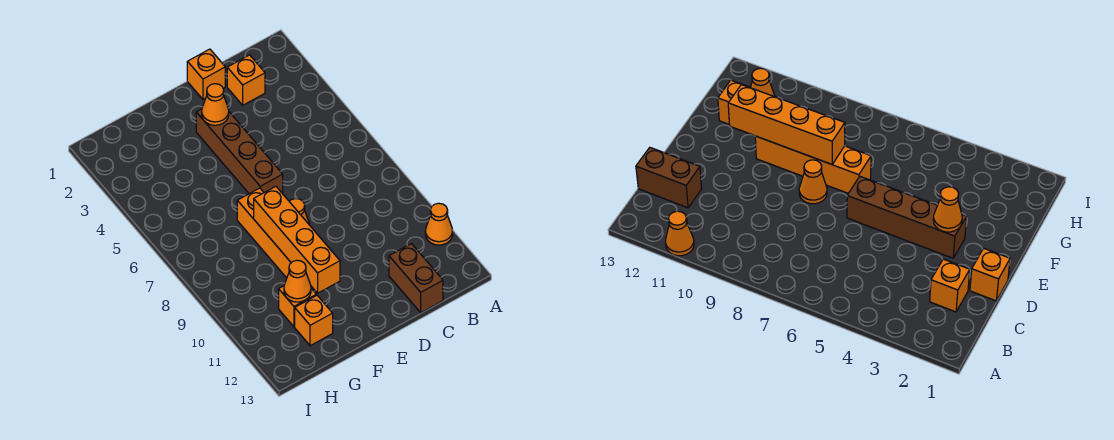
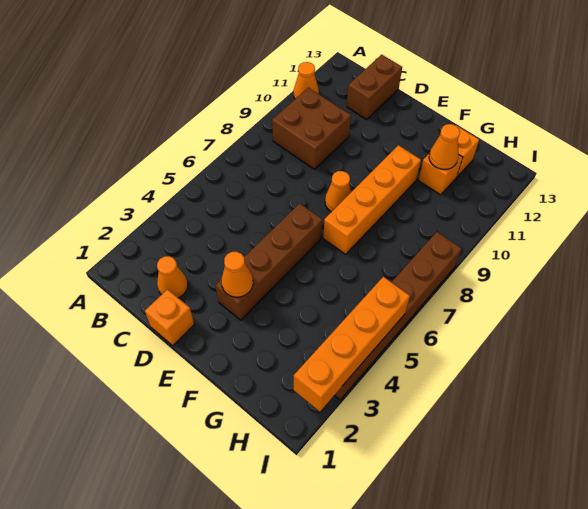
none -> brown brick B9:C10 level 1
orange brick C2 level 1 -> orange cone C2 level 1
orange brick F8:F11 level 2 -> orange brick I2:I5 level 2
none -> brown brick I3:I8 level 1

